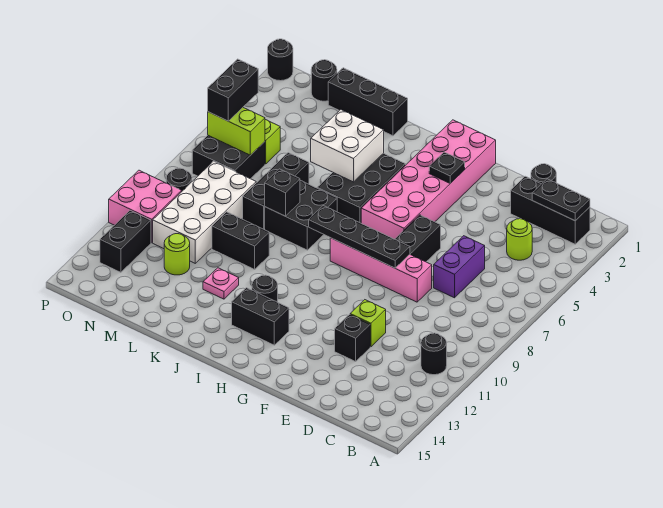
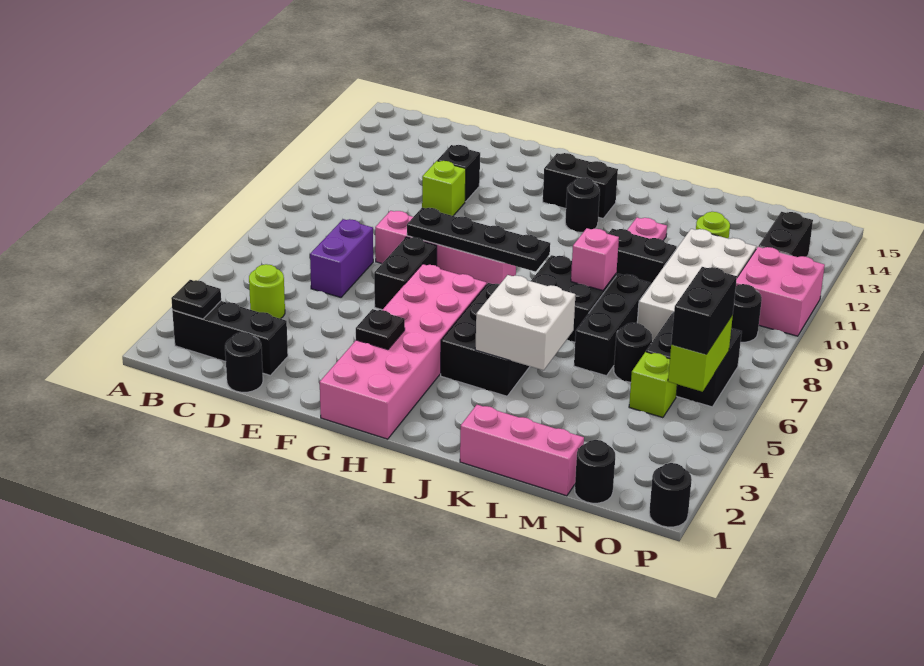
black plate B2:C2 level 2 -> black plate B2 level 2
black round brick B11 level 1 -> black round brick M6 level 1
black brick K1:M1 level 1 -> pink brick K1:M1 level 1
black brick K8 level 2 -> pink brick K8 level 2
lime brick N6:O6 level 2 -> lime brick O5:O6 level 2

